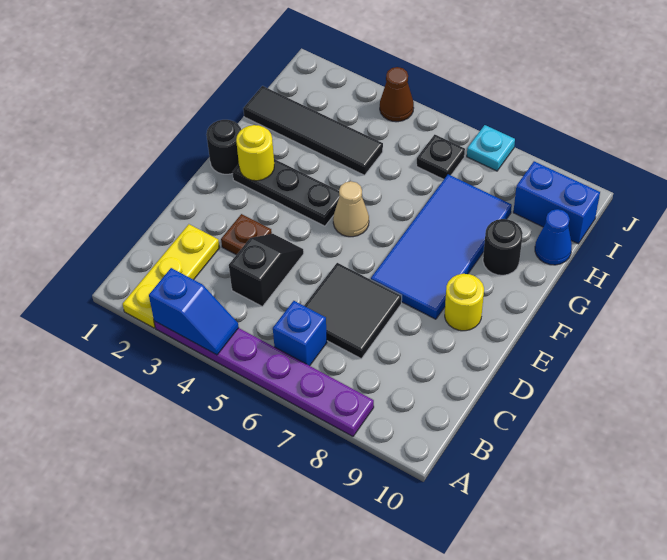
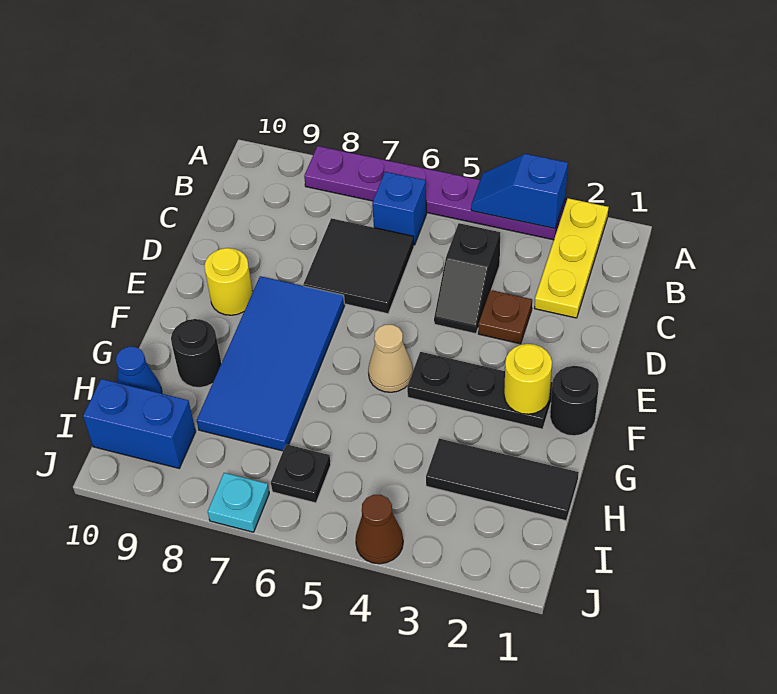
black tile H1:H4 level 1 -> black tile H1:H3 level 1

